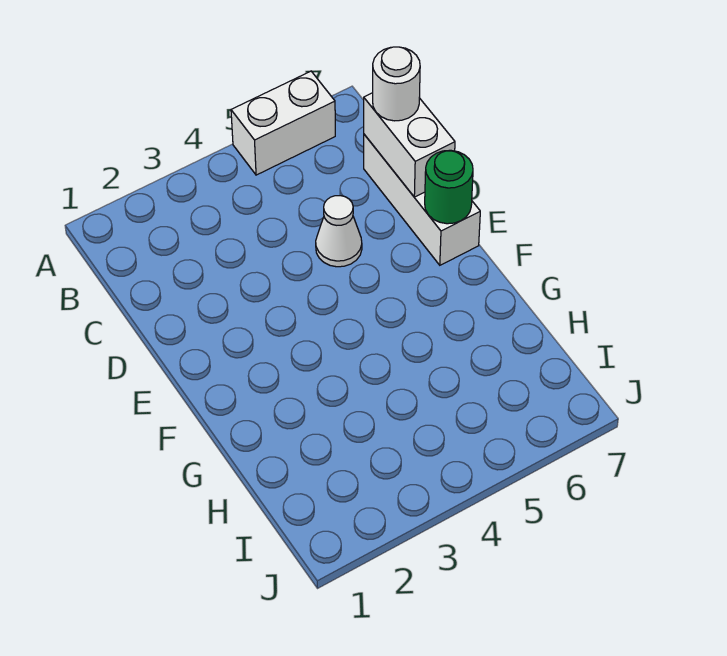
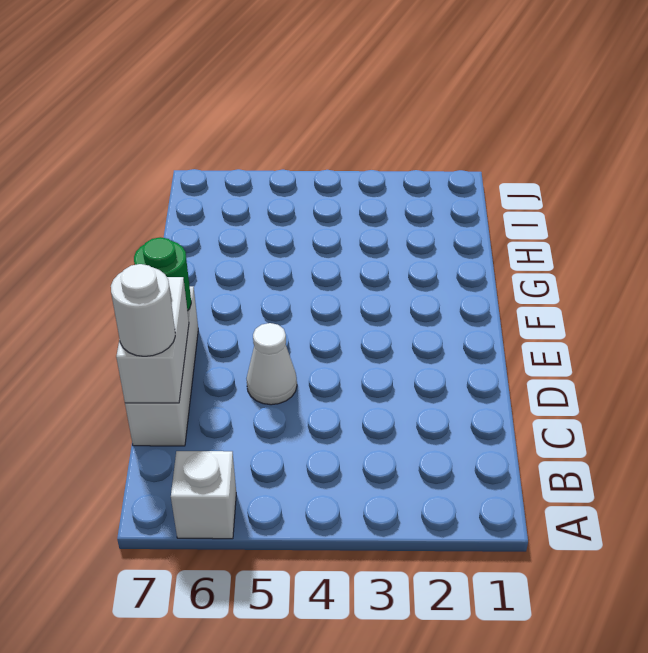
white brick A5:A6 level 1 -> white brick A6 level 1

